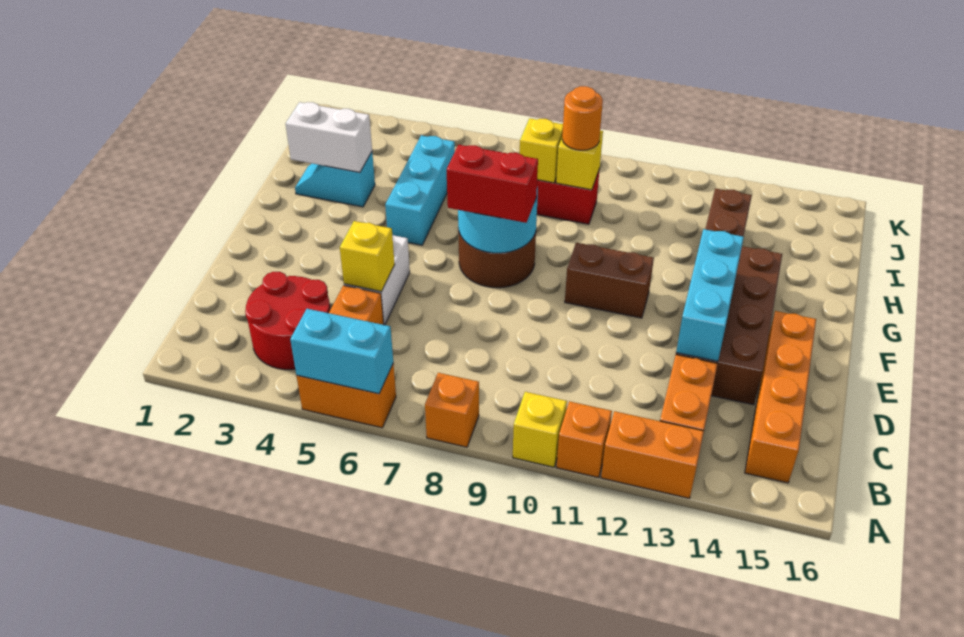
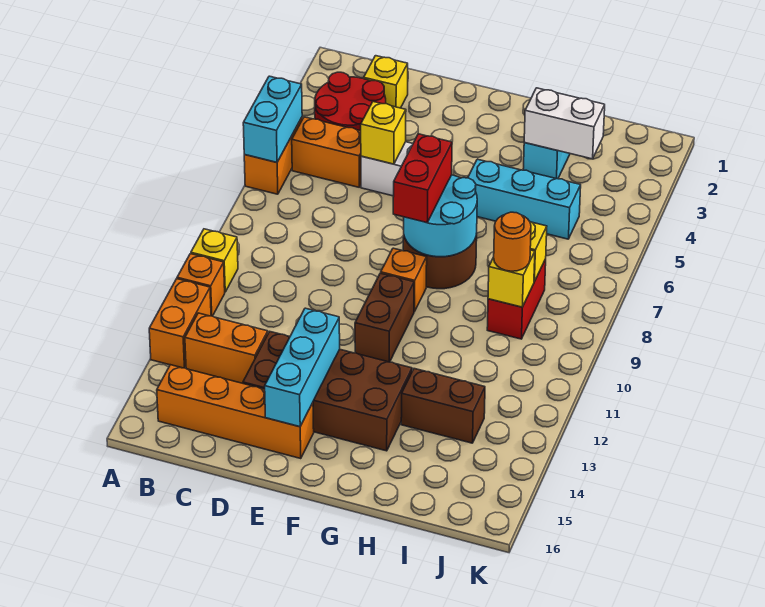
orange brick A8 level 1 -> orange brick F9 level 1
none -> yellow brick C2 level 1
cyan brick D13:F13 level 2 -> cyan brick E13:E15 level 2
white brick H2:H3 level 2 -> white brick H3:I3 level 2

